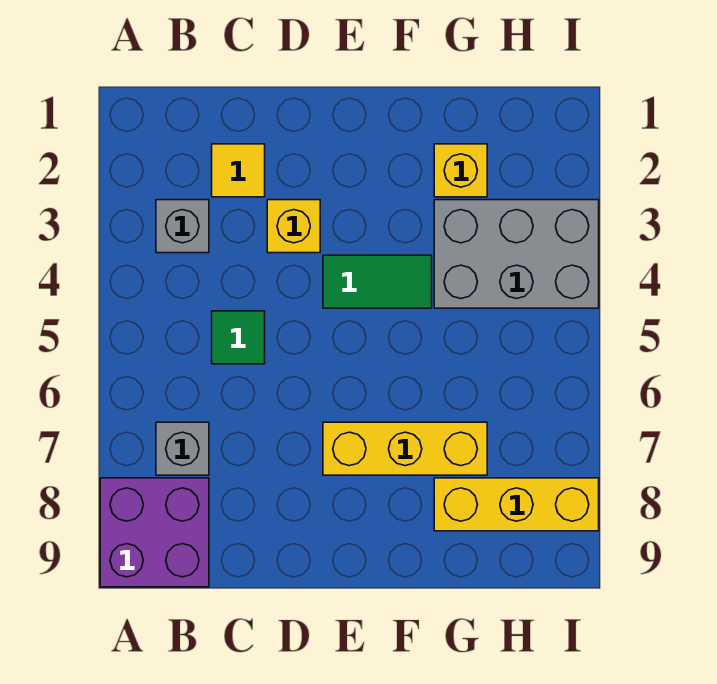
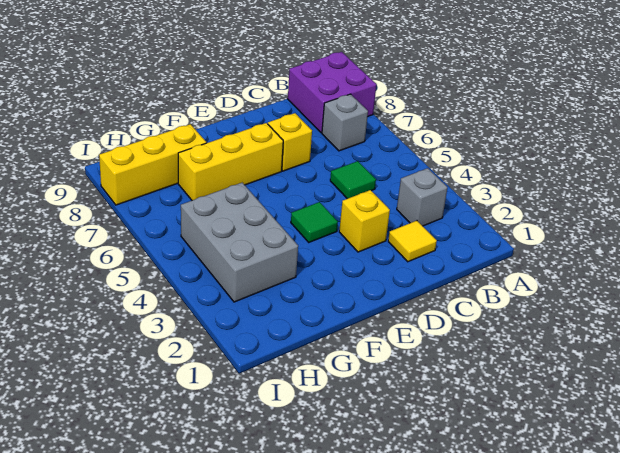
green tile E4:F4 level 1 -> green tile E4 level 1
yellow brick G2 level 1 -> yellow brick D7 level 1
grey brick G3:I4 level 1 -> grey brick G3:H5 level 1

